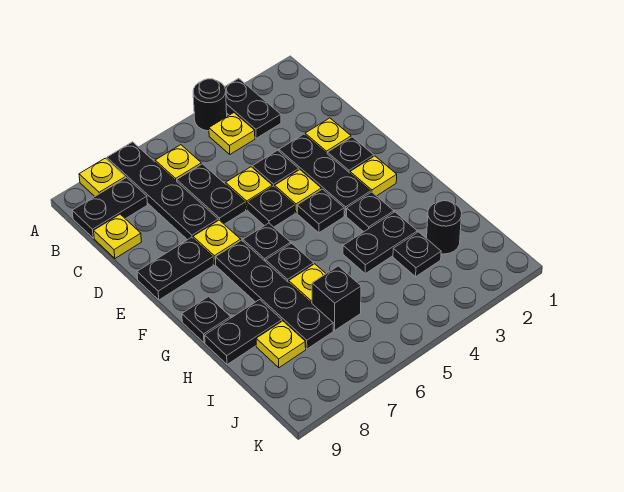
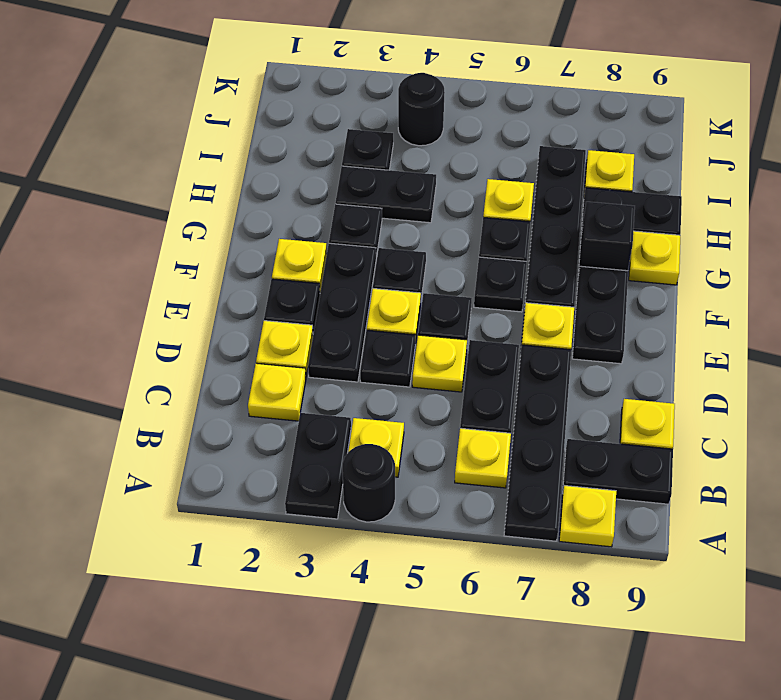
none -> yellow plate C2 level 1
black plate E8:E9 level 1 -> black plate E8:F8 level 1
black plate G9 level 1 -> yellow plate G9 level 1
black round brick I2 level 1 -> black round brick J4 level 1
black brick I6 level 1 -> black brick G8 level 1

